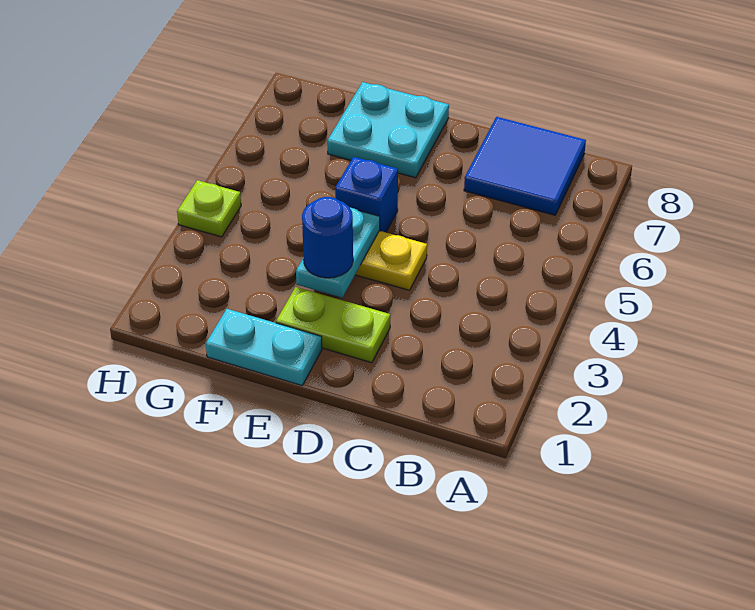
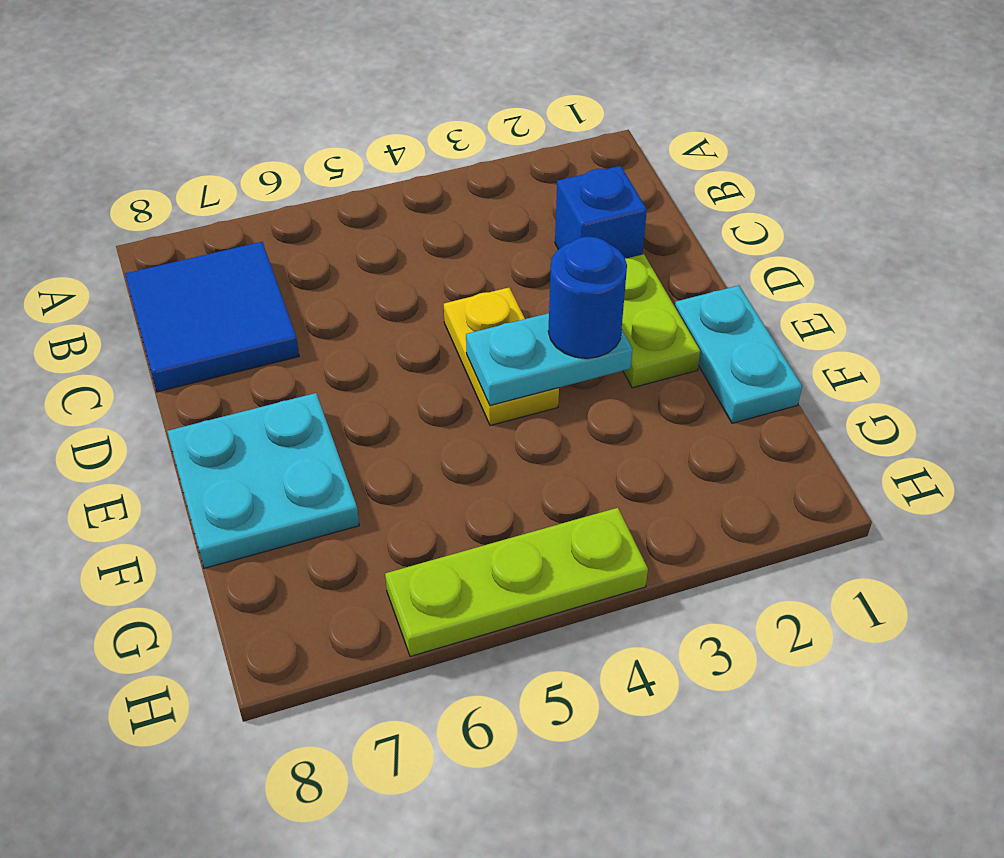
blue brick E5 level 1 -> blue brick C2 level 1
lime plate H4 level 1 -> lime plate H4:H6 level 1

